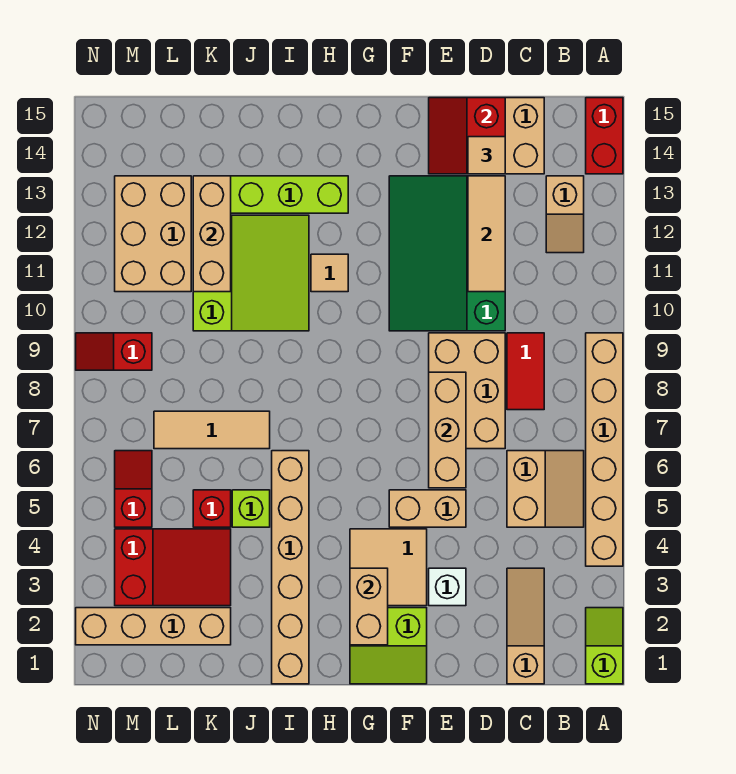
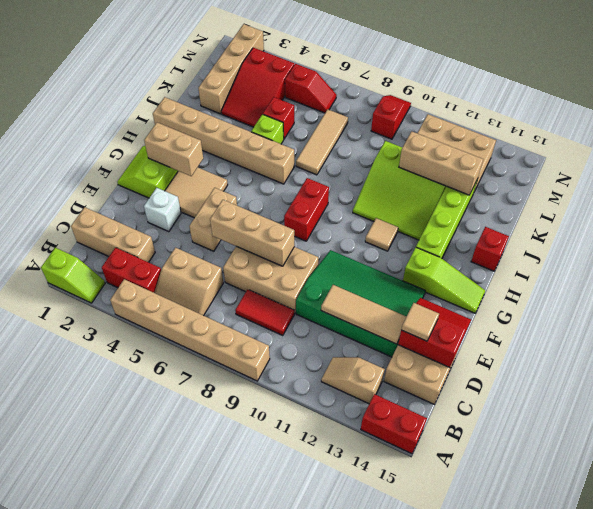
none -> red brick B3:B4 level 1
tan slope C1:C3 level 1 top 1 -> tan brick C1:C3 level 1
none -> red brick G8:H8 level 1
none -> lime slope G13:G15 level 1 top 13
none -> red brick I15 level 1

